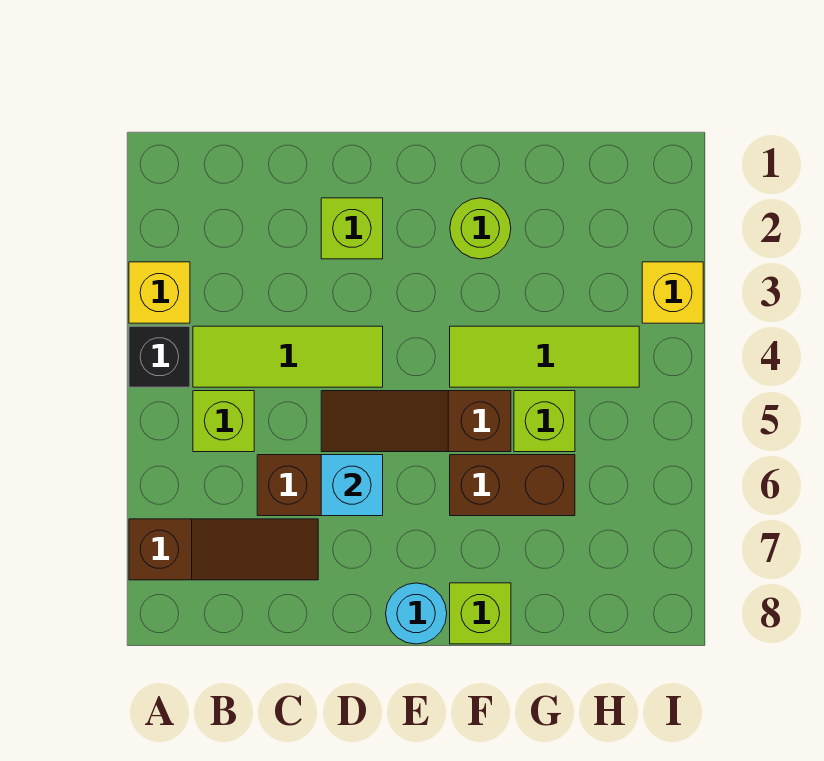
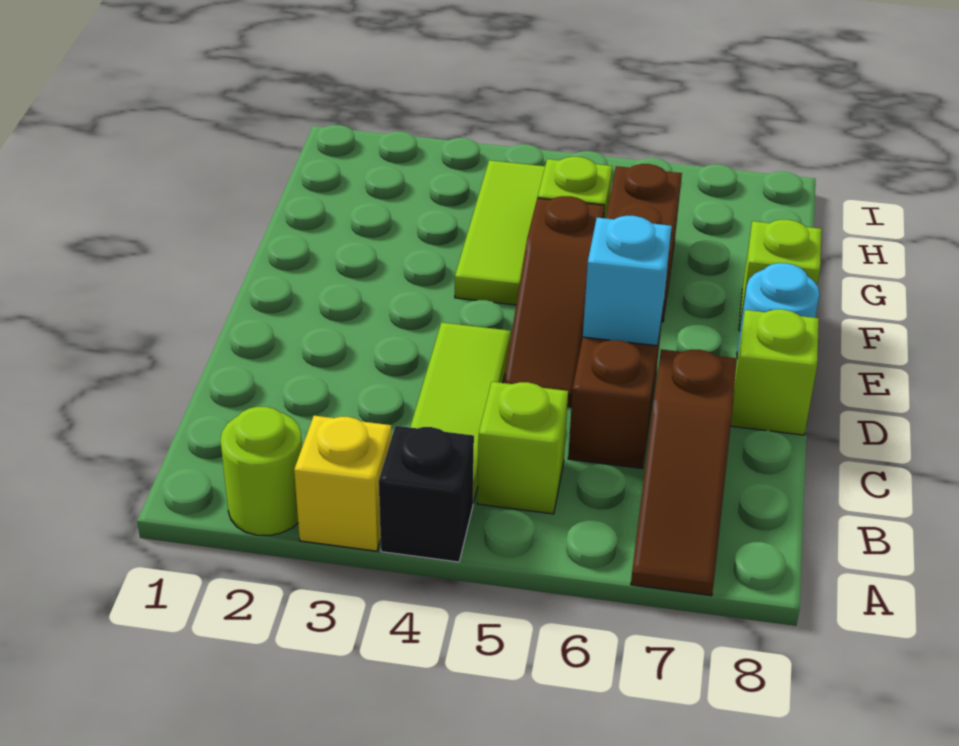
brown slope A7:C7 level 1 top A -> brown slope A7:C7 level 1 top C
lime brick D2 level 1 -> lime brick D8 level 1
lime round brick F2 level 1 -> lime round brick A2 level 1
yellow brick I3 level 1 -> none

